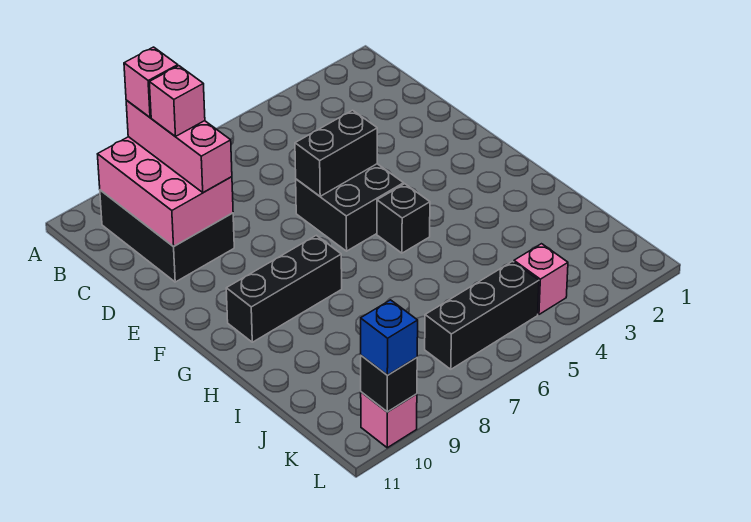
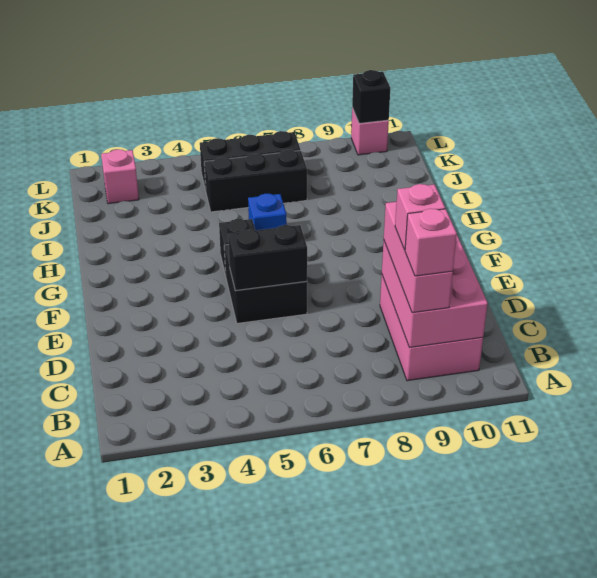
black brick B9:D10 level 1 -> pink brick B9:D10 level 1
black brick G8:G10 level 1 -> black brick J5:J7 level 1
pink brick K4 level 1 -> pink brick K2 level 1
blue brick L10 level 3 -> blue brick H6 level 1

